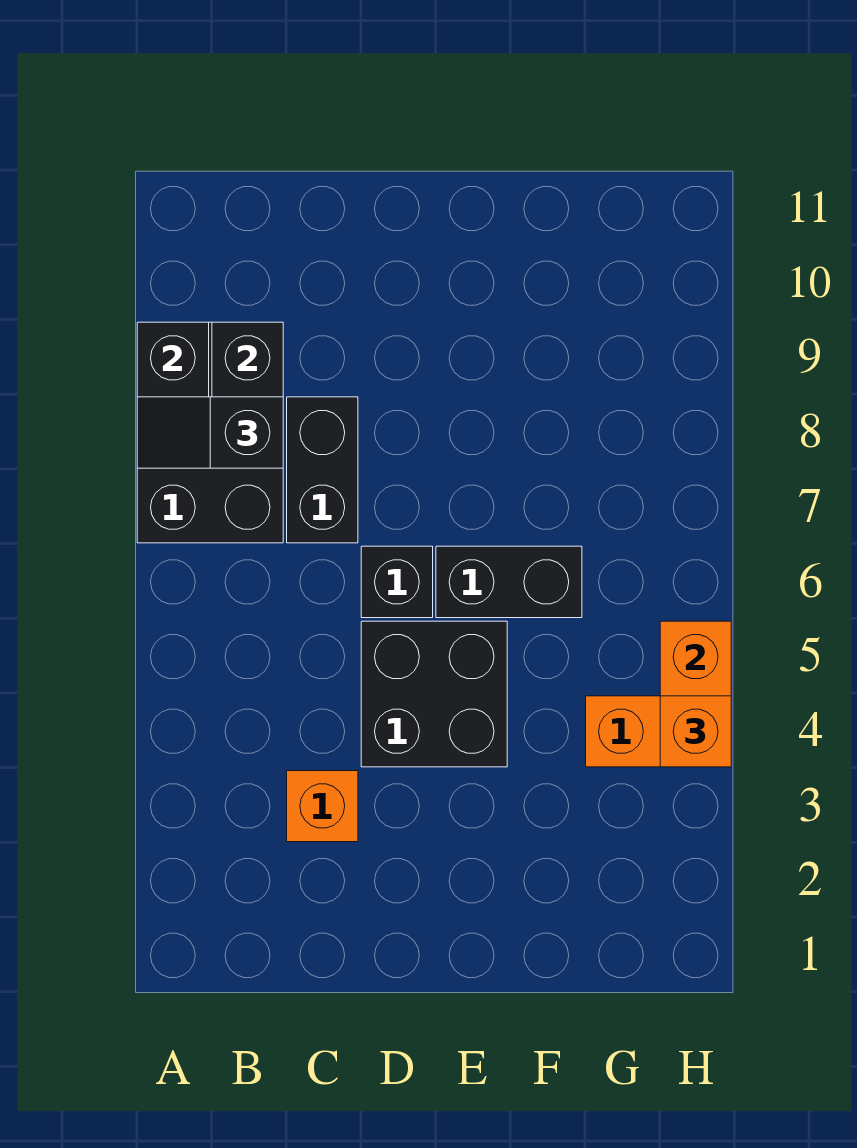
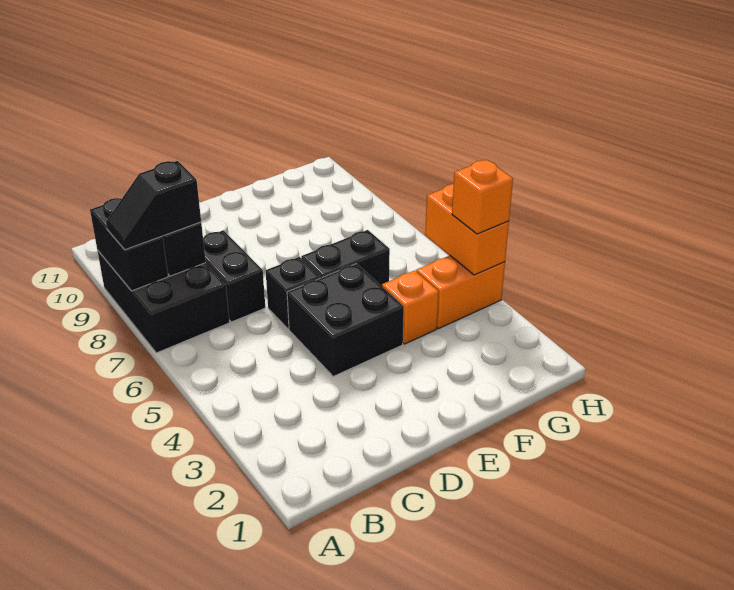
orange brick C3 level 1 -> orange brick F4 level 1

